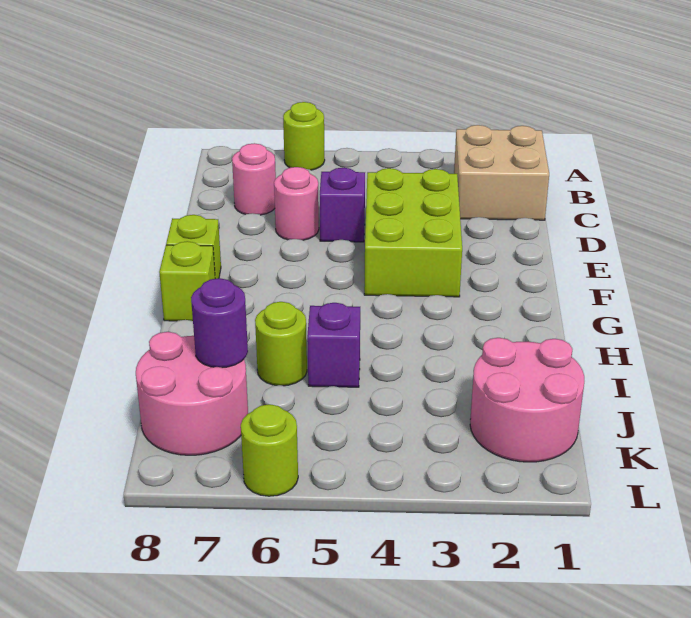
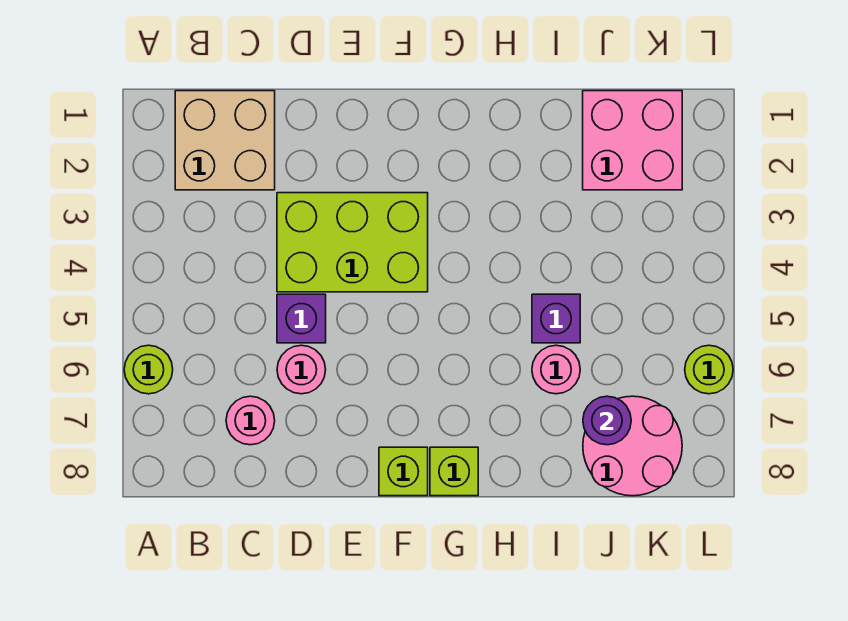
lime round brick I6 level 1 -> pink round brick I6 level 1
pink round brick J1:K2 level 1 -> pink brick J1:K2 level 1

